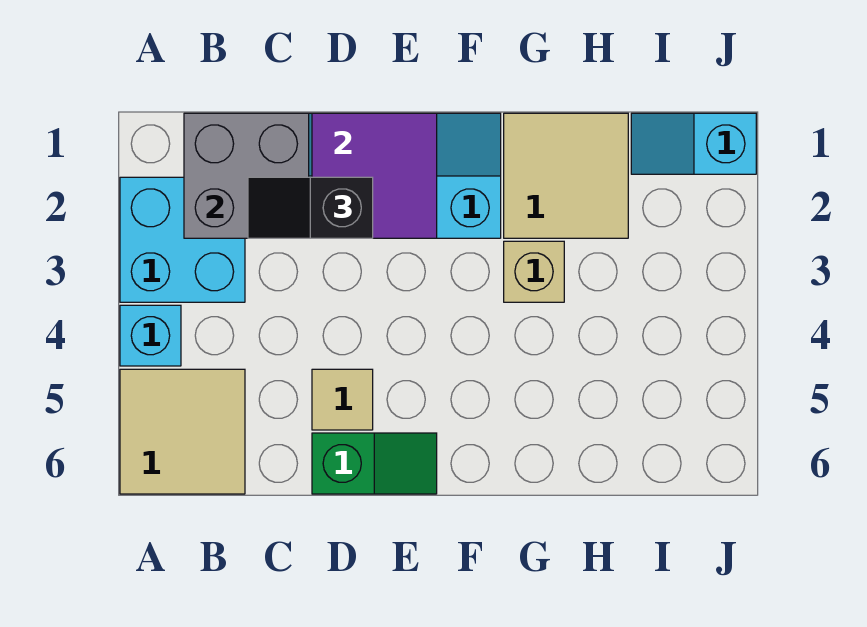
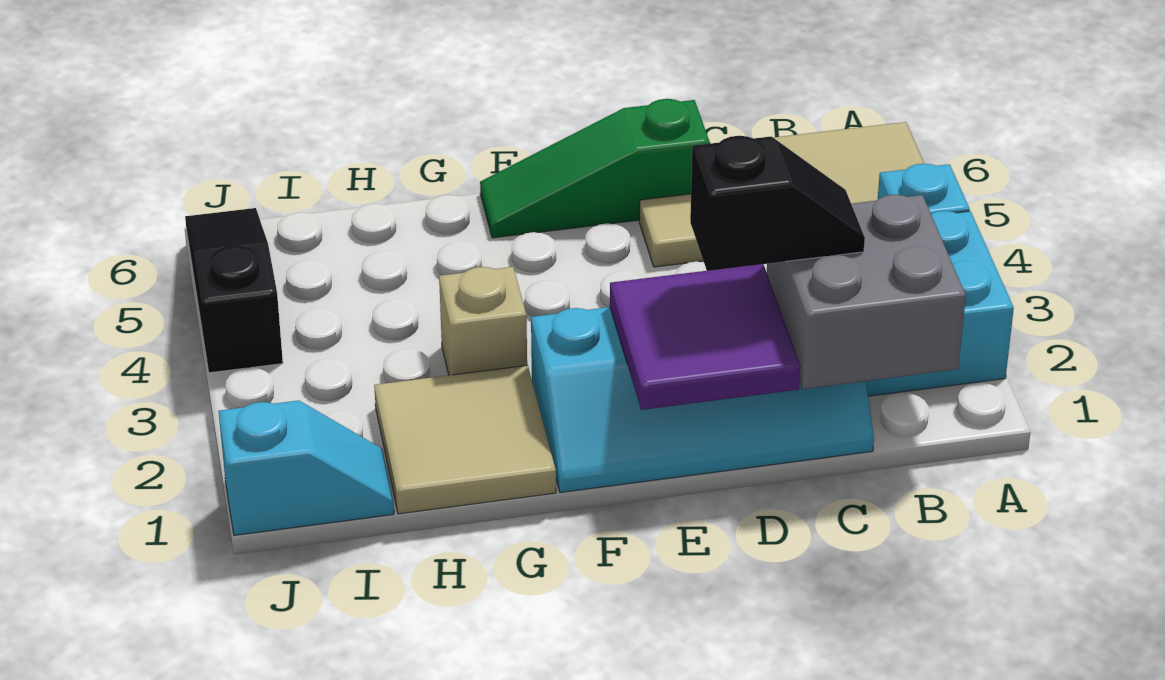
green slope D6:E6 level 1 top D -> green slope D6:F6 level 1 top D
none -> black slope J4:J6 level 1 top 4

